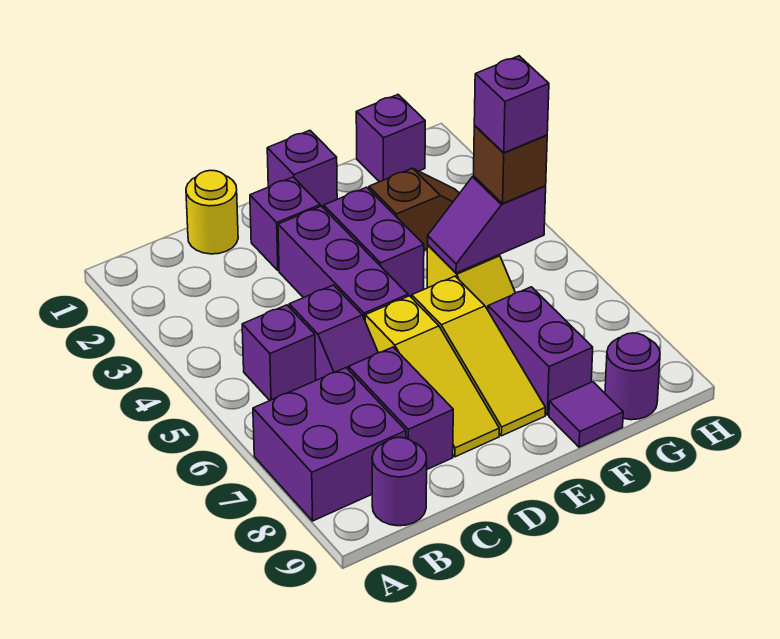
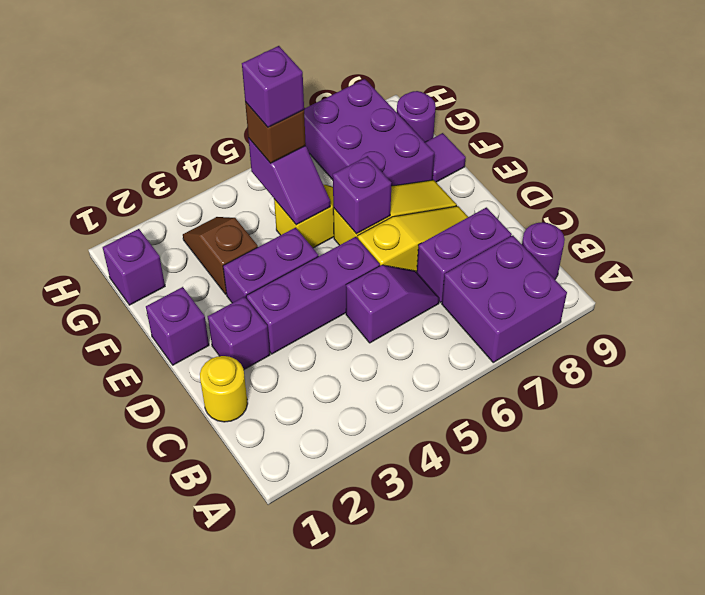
purple brick B5 level 1 -> purple brick E6 level 2
purple brick F7:F8 level 1 -> purple brick F7:H8 level 1

